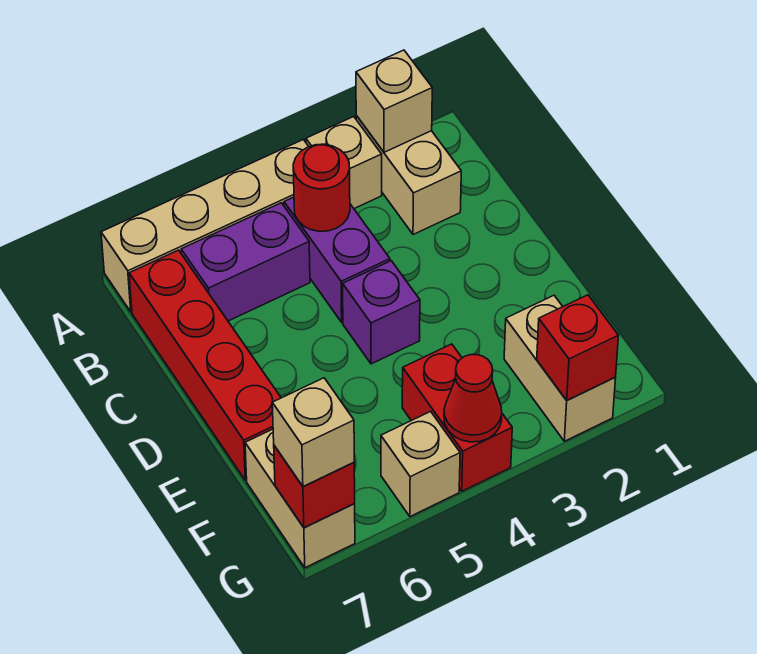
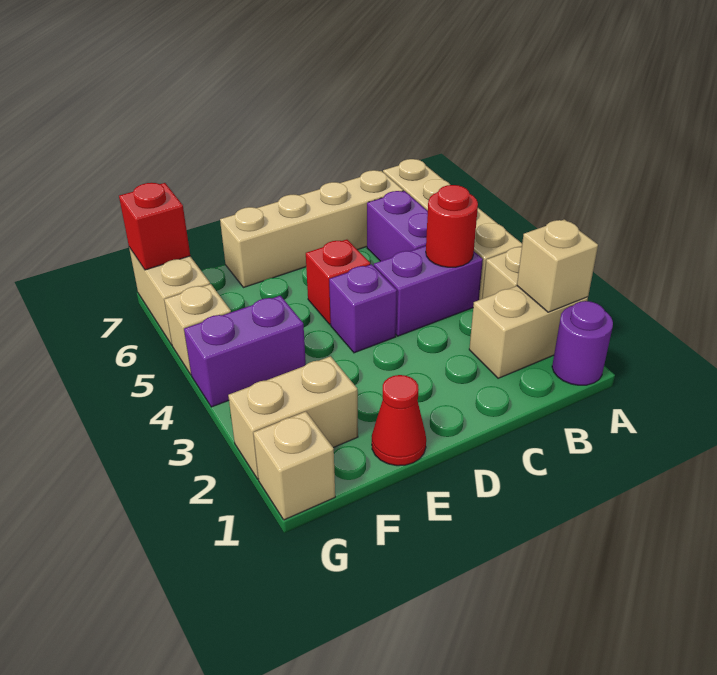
none -> purple round brick A1 level 1
red brick B7:E7 level 1 -> tan brick B7:E7 level 1
red brick F4:G4 level 1 -> purple brick F4:G4 level 1
tan brick F7:G7 level 1 -> tan brick G6:G7 level 1
red brick G2 level 2 -> red brick D5 level 1
red cone G4 level 2 -> red cone E1 level 1
tan brick G7 level 3 -> tan brick G1 level 1

